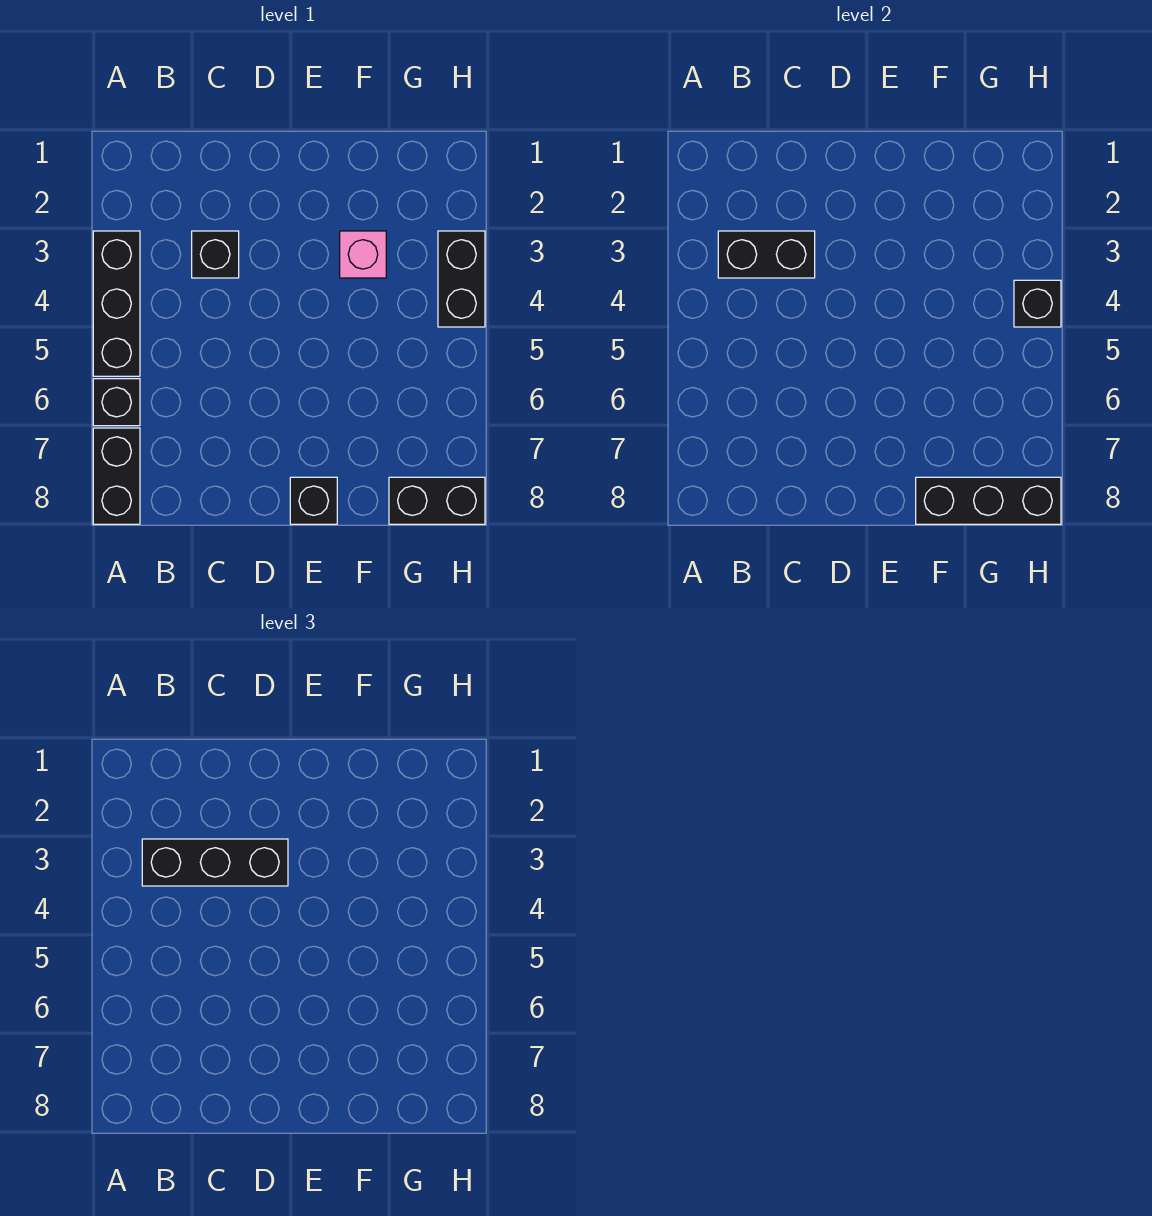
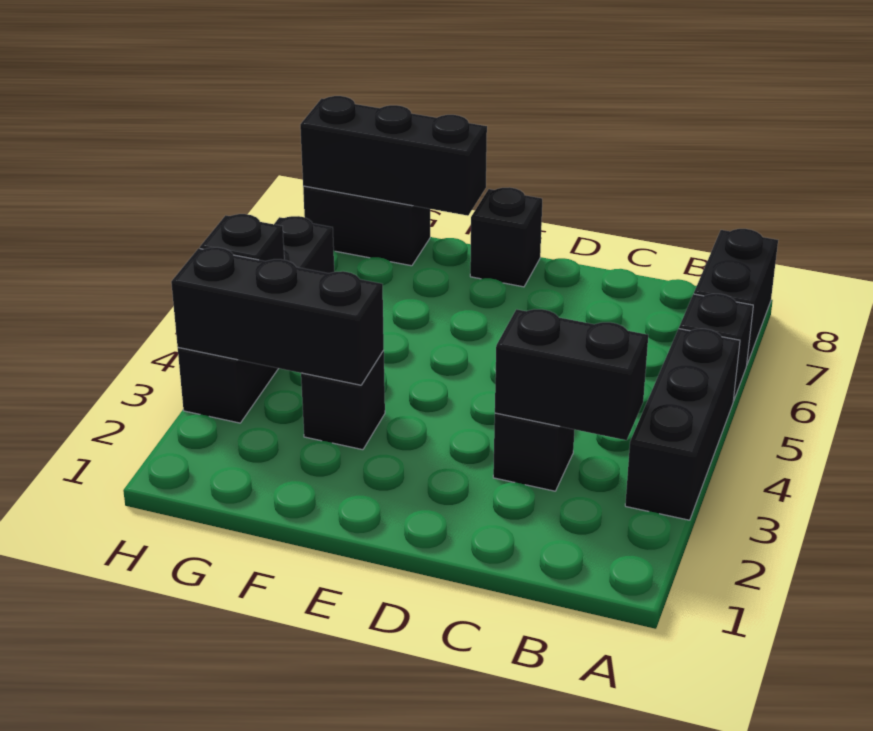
black brick B3:D3 level 3 -> black brick F3:H3 level 2
pink brick F3 level 1 -> black brick F3 level 1
black brick H3:H4 level 1 -> black brick H3:H6 level 1

